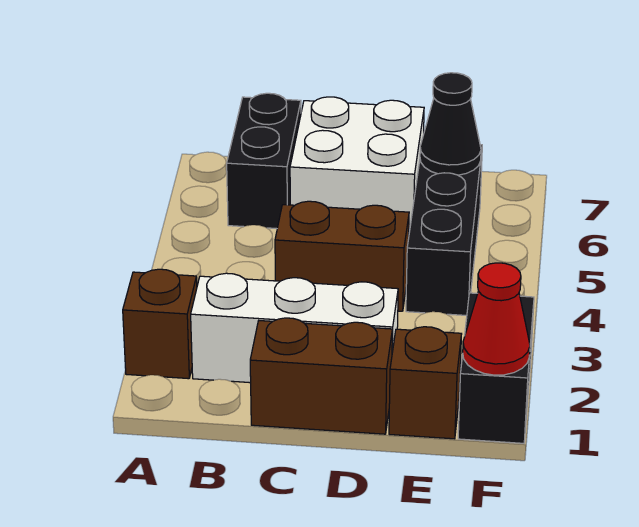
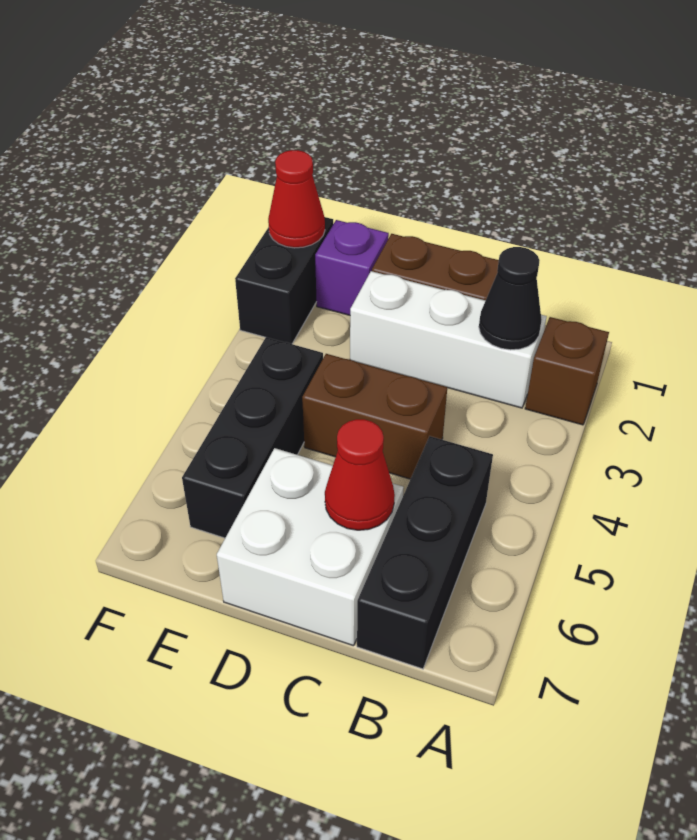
black brick B6:B7 level 1 -> black brick B5:B7 level 1
none -> red cone C6 level 2
brown brick E1 level 1 -> purple brick E1 level 1
black cone E6 level 2 -> black cone B2 level 2

